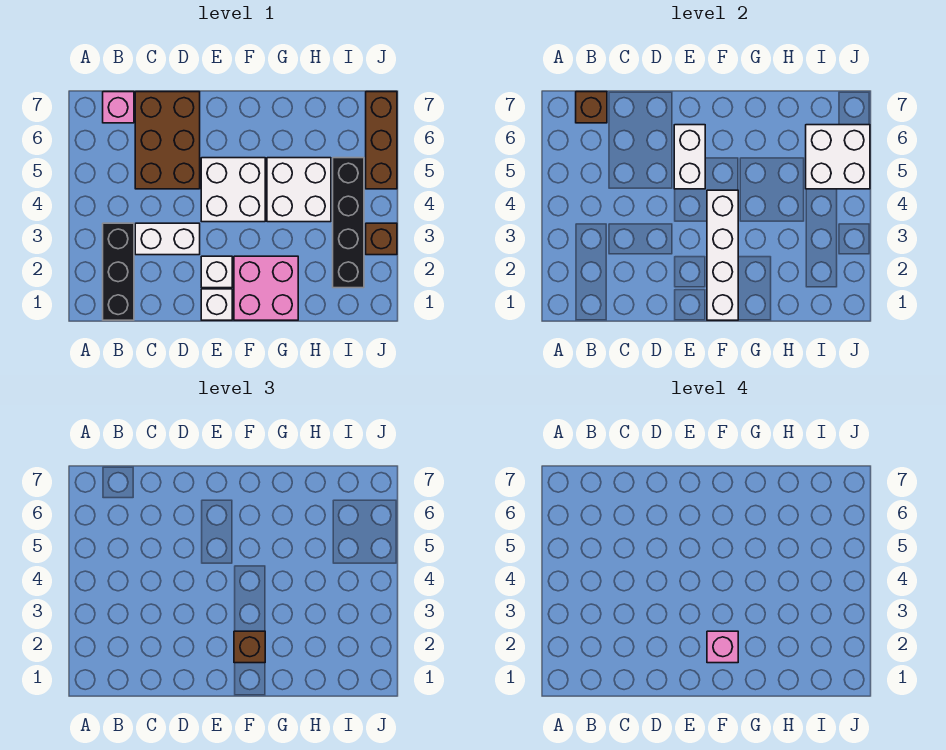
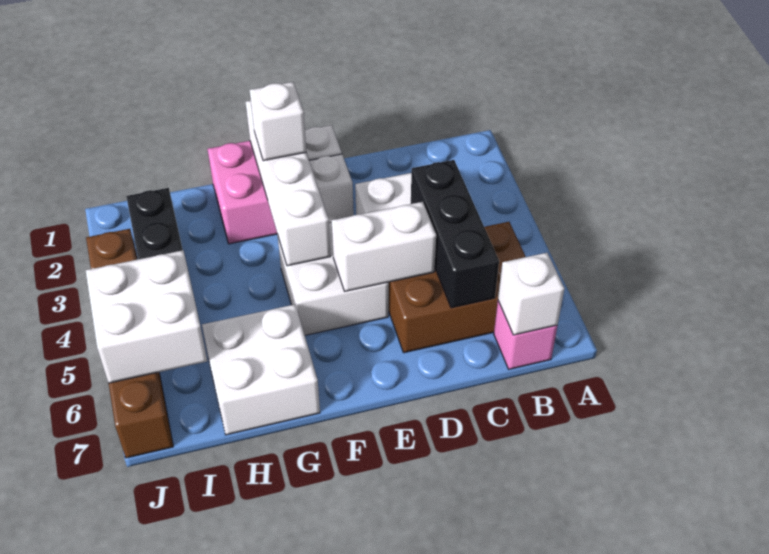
black brick B1:B3 level 1 -> black brick C4:C6 level 2
brown brick B7 level 2 -> white brick B7 level 2
brown brick C5:D7 level 1 -> brown brick B5:D6 level 1
white brick E5:E6 level 2 -> white brick D5:E5 level 2
brown brick F2 level 3 -> white brick F2 level 3
pink brick F2 level 4 -> none
white brick G4:H5 level 1 -> white brick G6:H7 level 1

